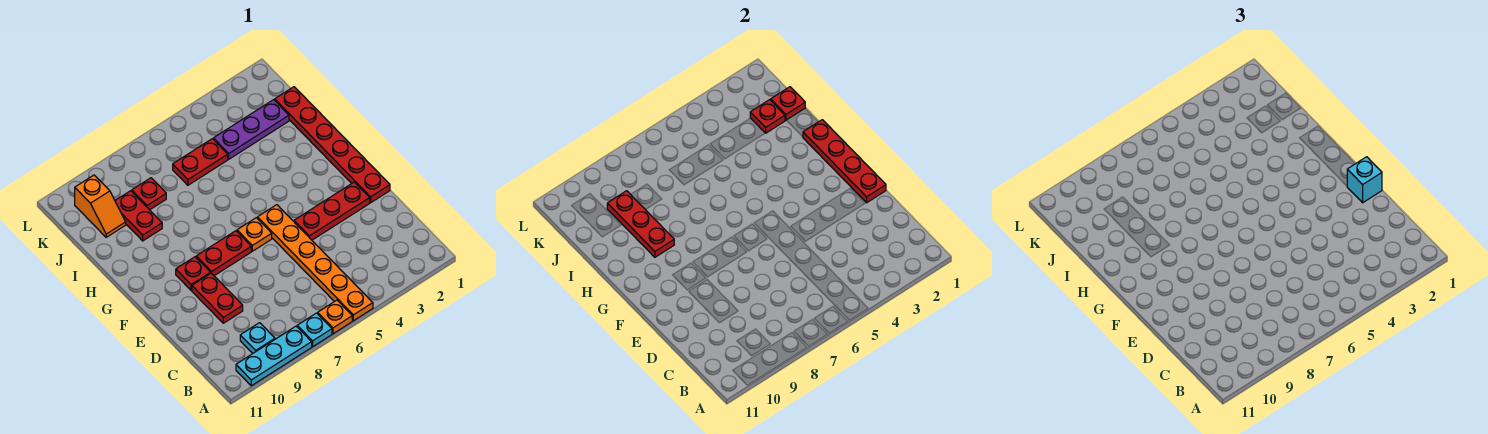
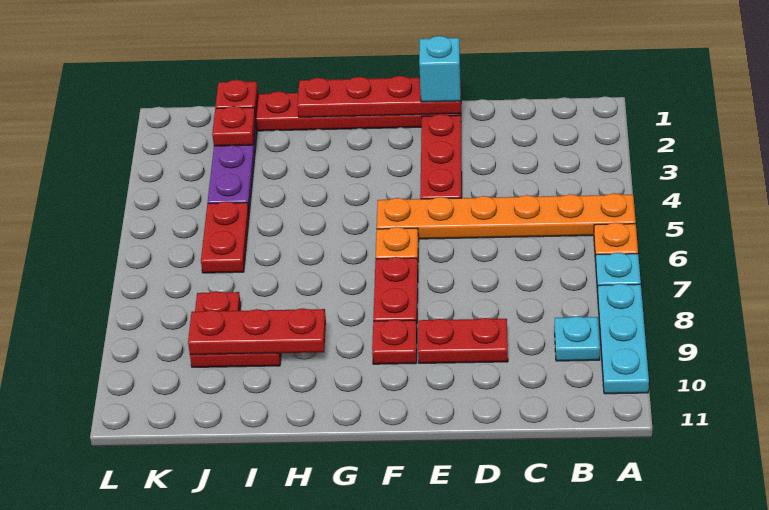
orange slope J10:K10 level 1 top K -> none

